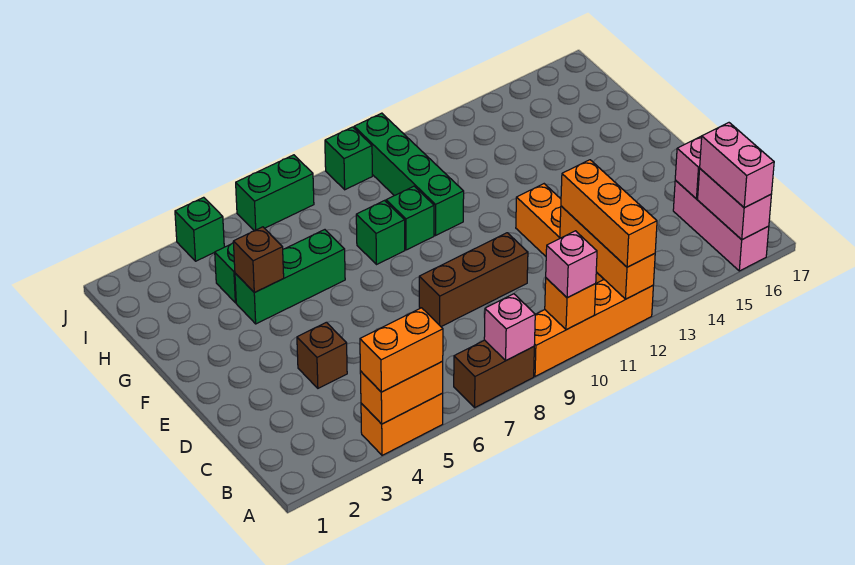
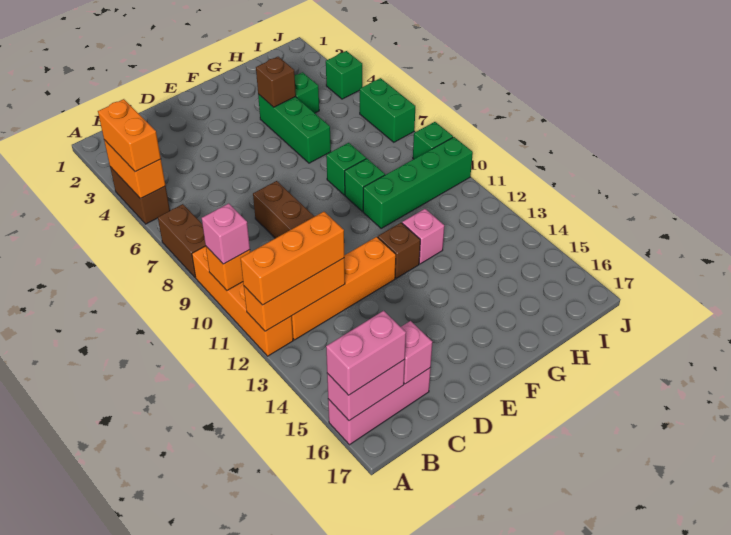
orange brick A4:A5 level 1 -> brown brick A4:A5 level 1
pink brick A8 level 2 -> pink brick G12 level 1
brown brick D4 level 1 -> brown brick F12 level 1

